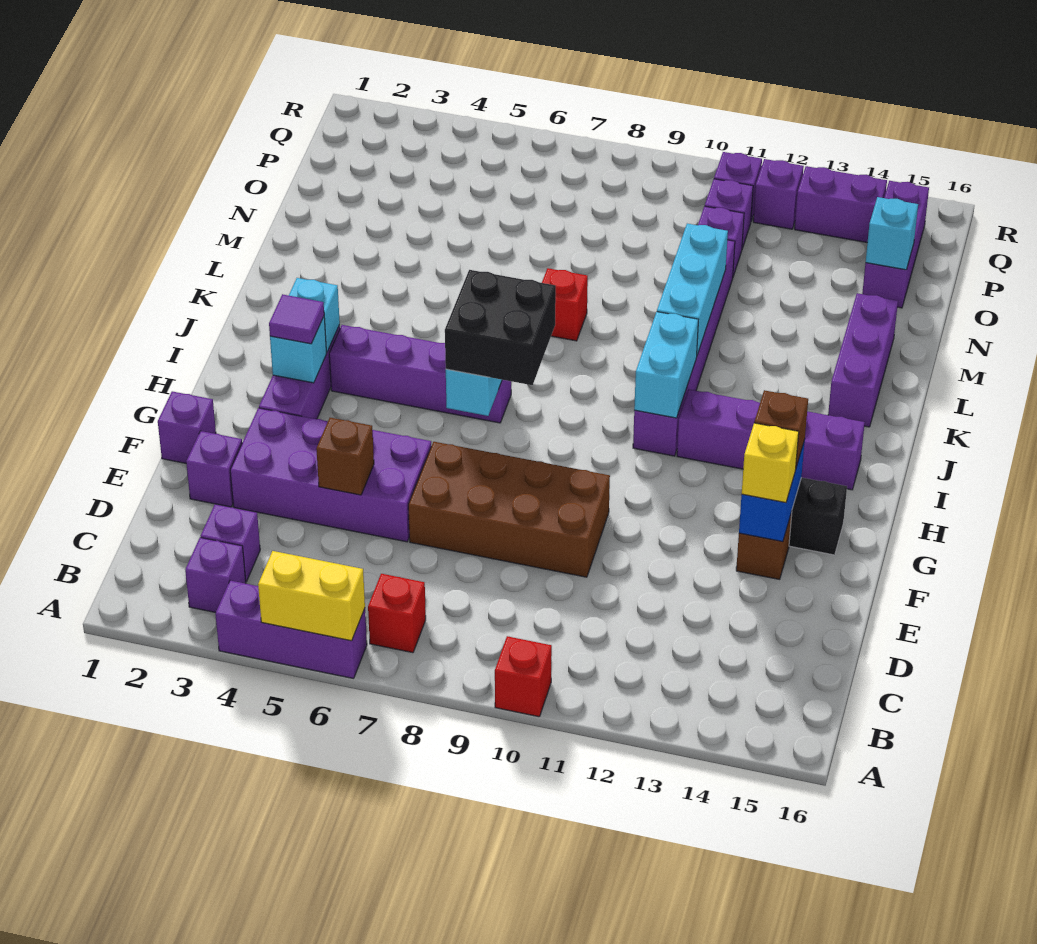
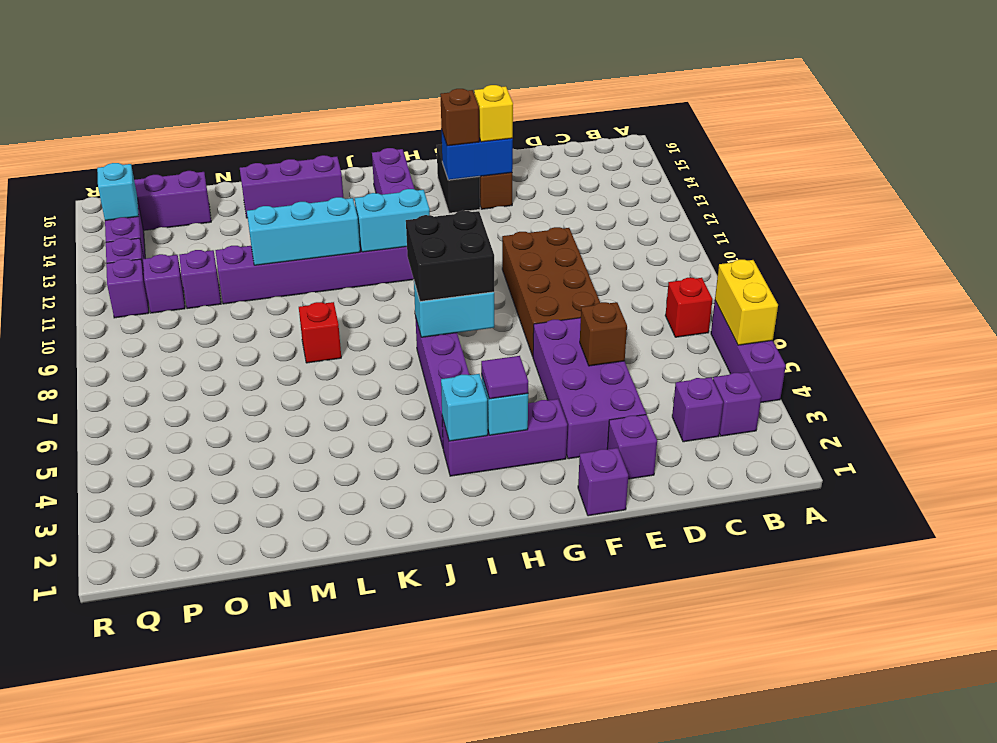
red brick A10 level 1 -> none
cyan brick O15 level 2 -> cyan brick Q14 level 2

